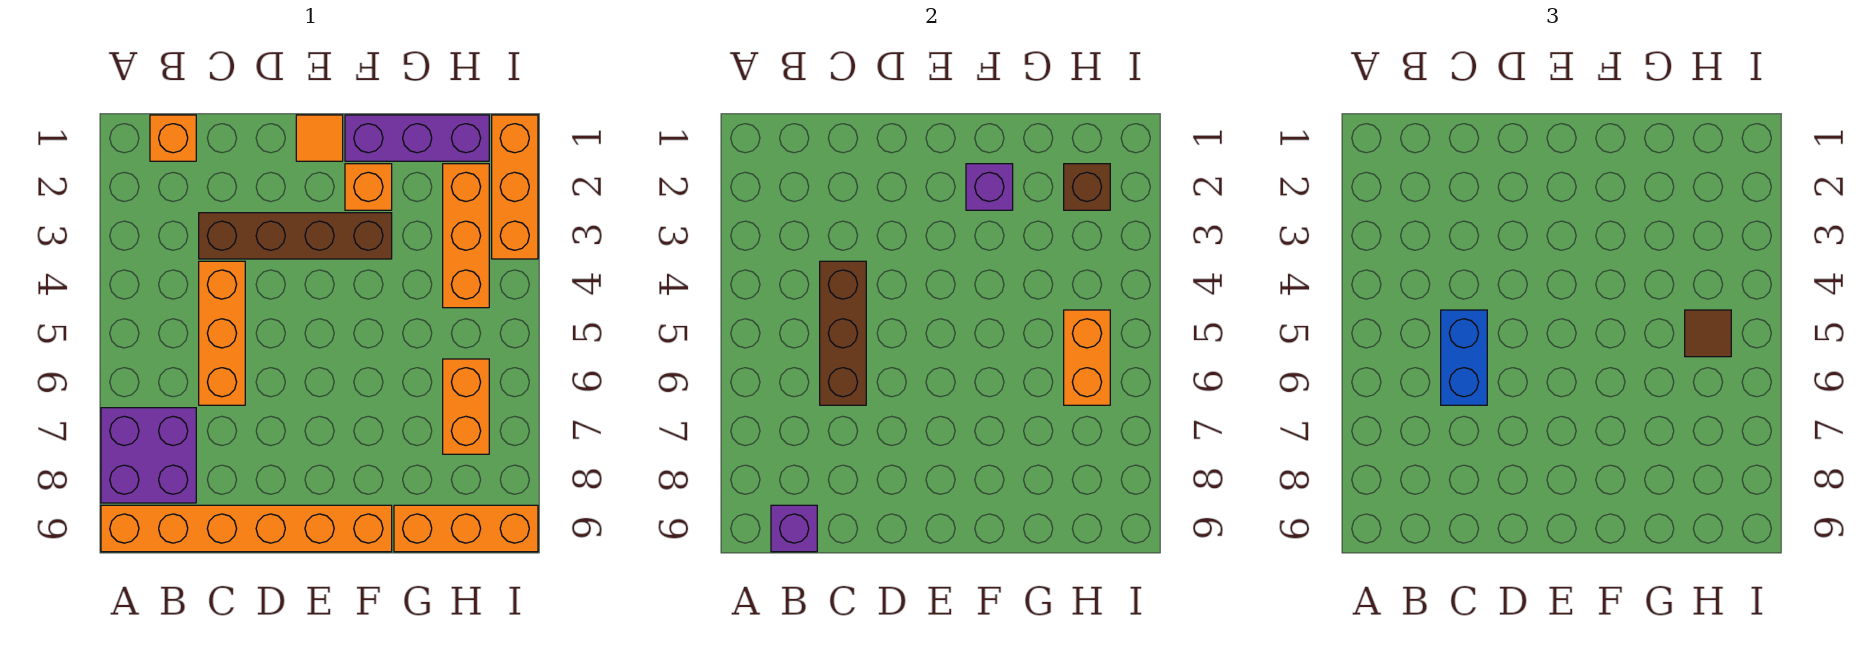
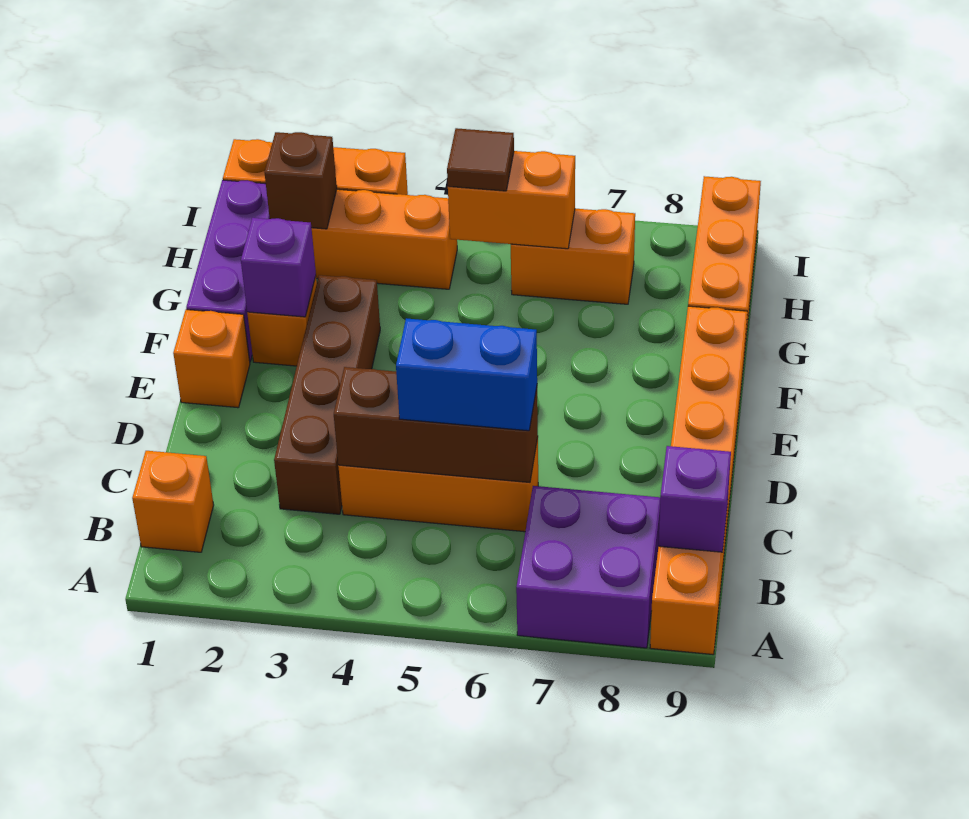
orange tile E1 level 1 -> orange brick E1 level 1

